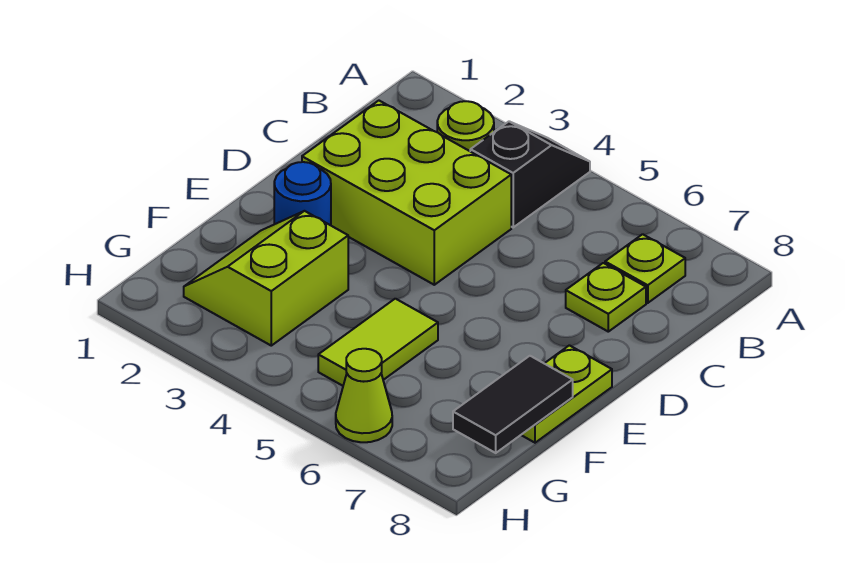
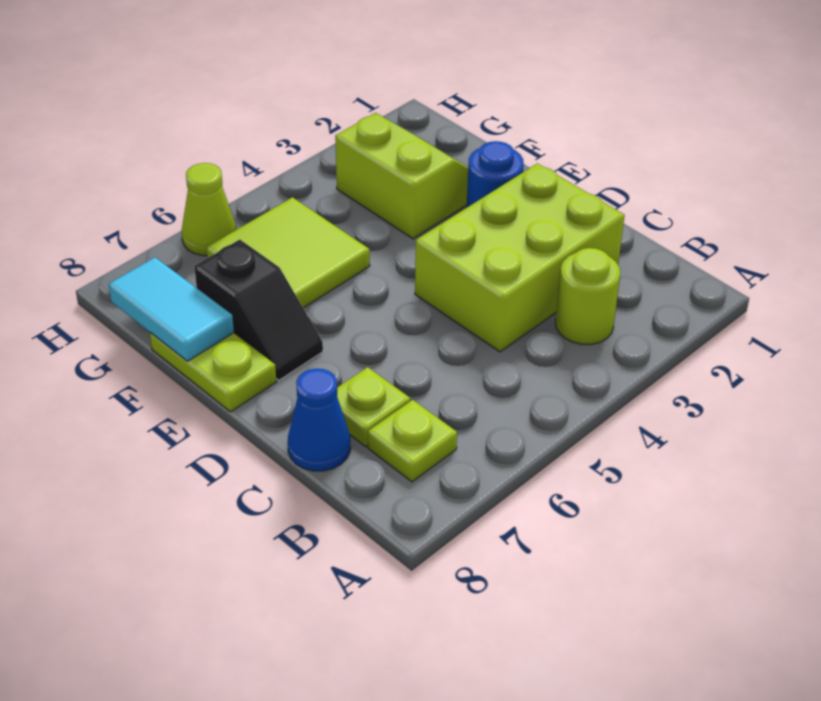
black slope A4:B4 level 1 top B -> black slope E7:F7 level 1 top F
none -> blue cone C8 level 1
lime tile F5:G5 level 1 -> lime tile F5:G6 level 1
black tile F8:G8 level 2 -> cyan tile F8:G8 level 2

